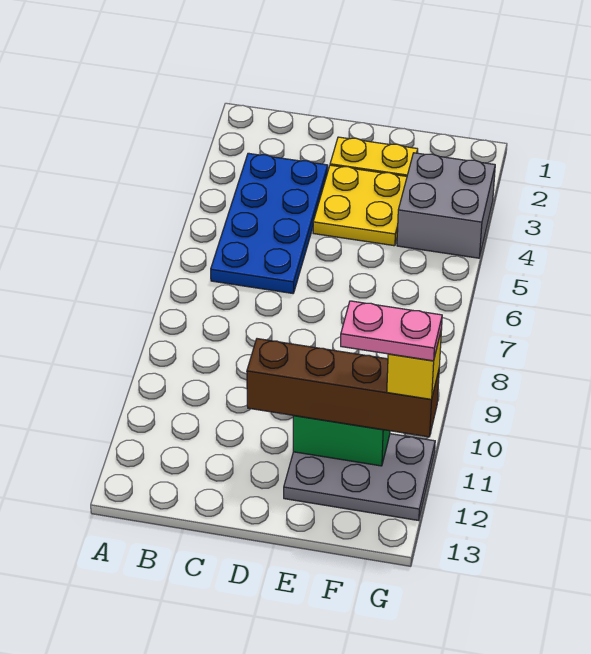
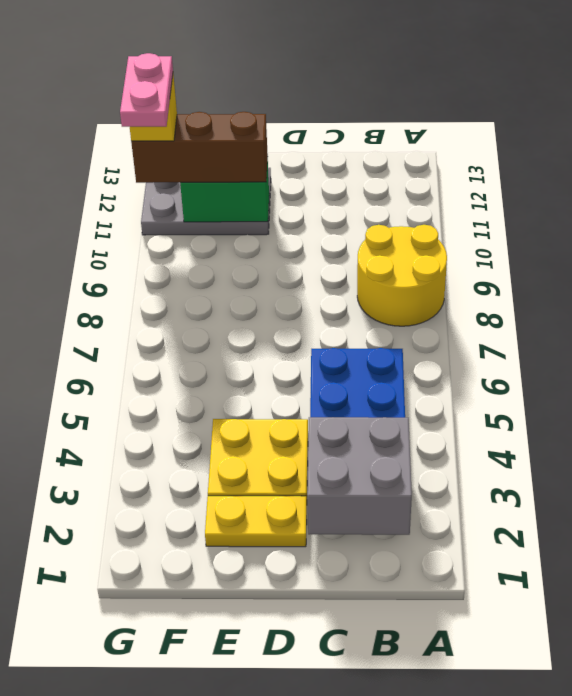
none -> yellow round brick A8:B9 level 1
brown brick D11:G11 level 3 -> brown brick E11:G11 level 3
grey brick F3:G4 level 1 -> grey brick B2:C3 level 2
pink plate F11:G11 level 5 -> pink plate G10:G11 level 5

